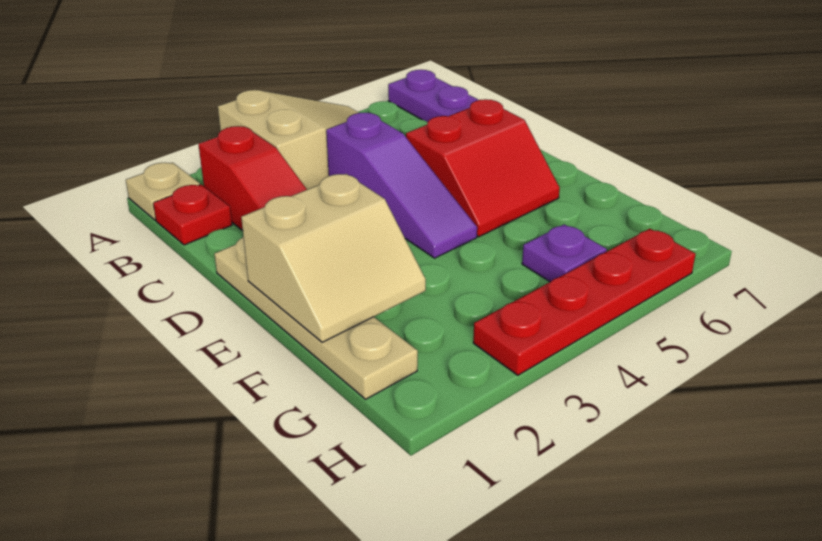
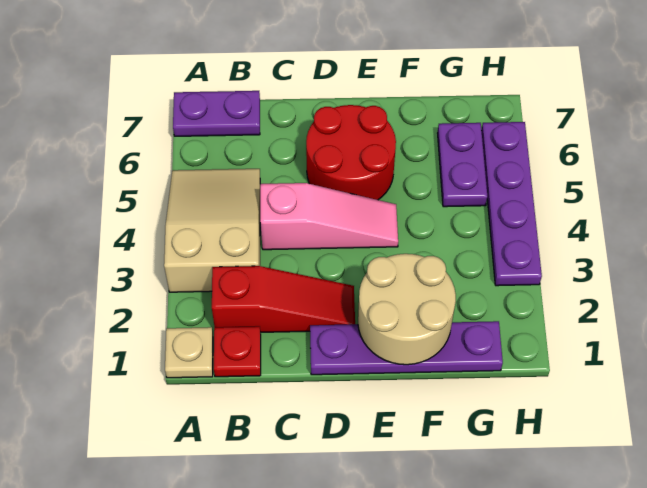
purple slope C4:E4 level 1 top C -> pink slope C4:E4 level 1 top C
tan plate D1:G1 level 1 -> purple plate D1:G1 level 1
red slope D5:E6 level 1 top D -> red round brick D5:E6 level 1
tan slope E1:F2 level 2 top E -> tan round brick E1:F2 level 2
purple plate G5 level 1 -> purple plate G5:G6 level 1
red plate H3:H6 level 1 -> purple plate H3:H6 level 1

